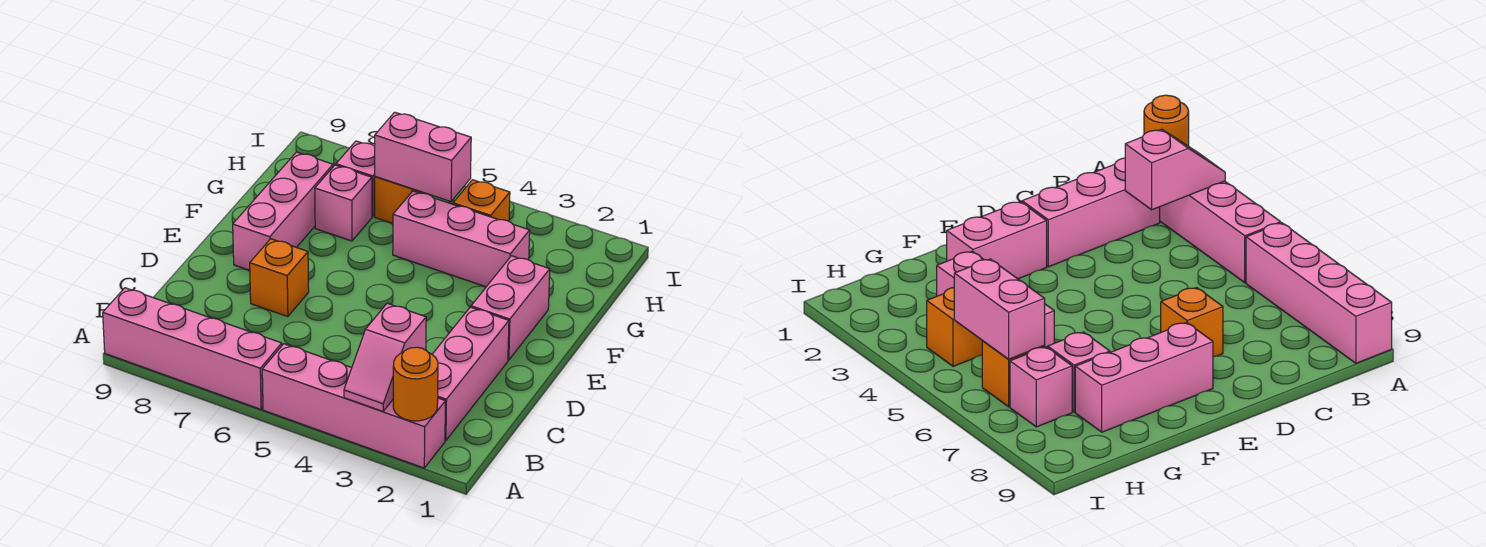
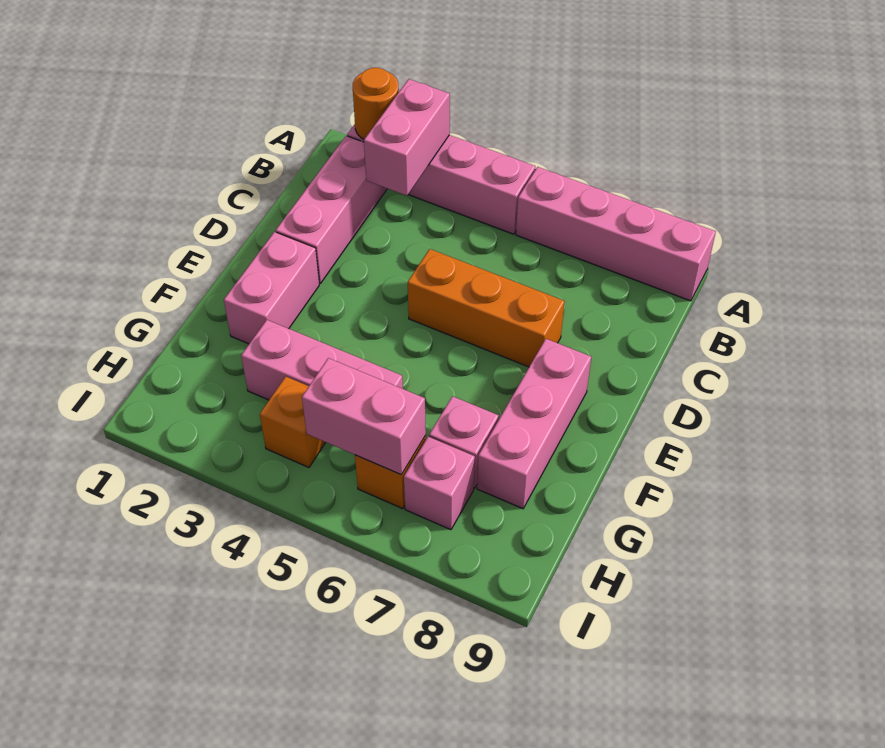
pink slope A3:B3 level 2 top B -> pink brick A3:B3 level 2
orange brick D7 level 1 -> orange brick D5:D7 level 1

